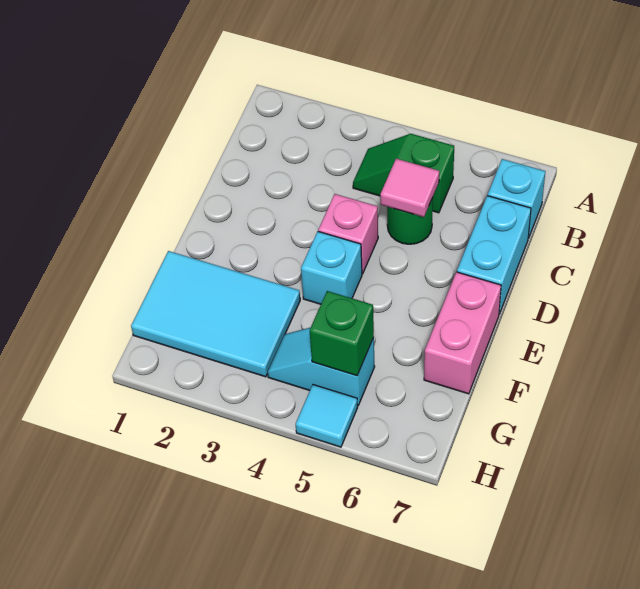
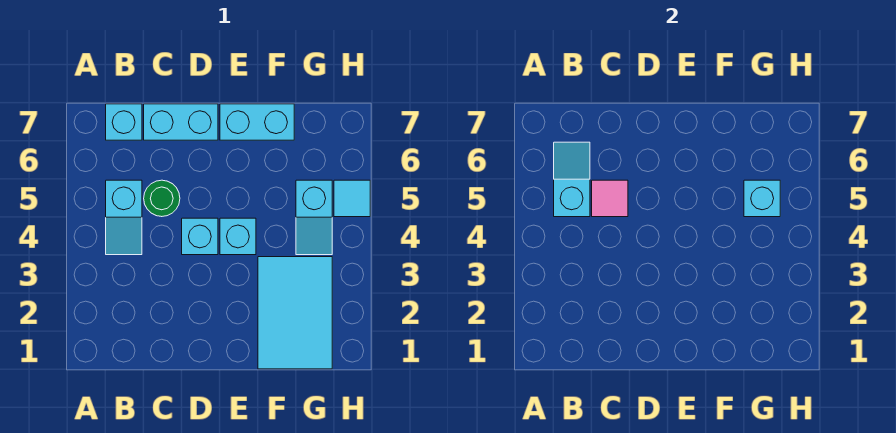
green slope B4:B5 level 1 top 5 -> cyan slope B4:B5 level 1 top 5
none -> cyan slope B5:B6 level 2 top 5
pink brick D4 level 1 -> cyan brick D4 level 1
pink brick E7:F7 level 1 -> cyan brick E7:F7 level 1
green brick G5 level 2 -> cyan brick G5 level 2

